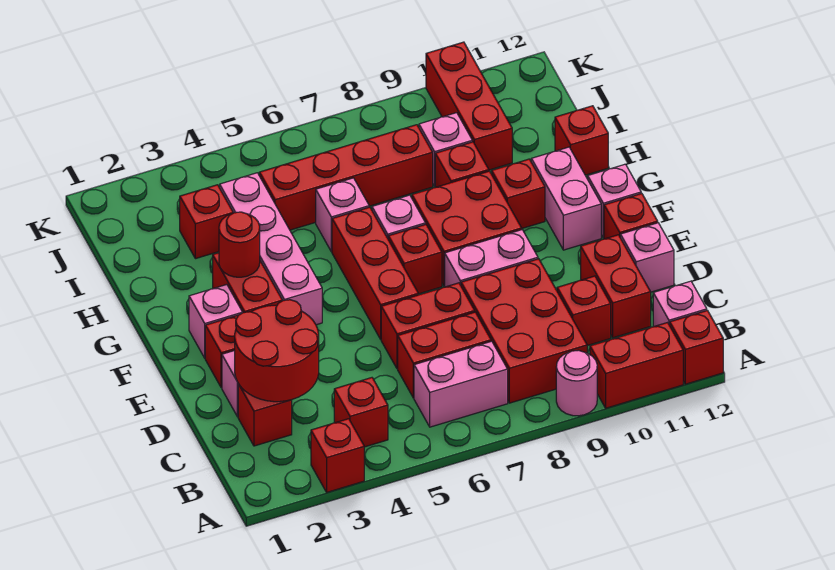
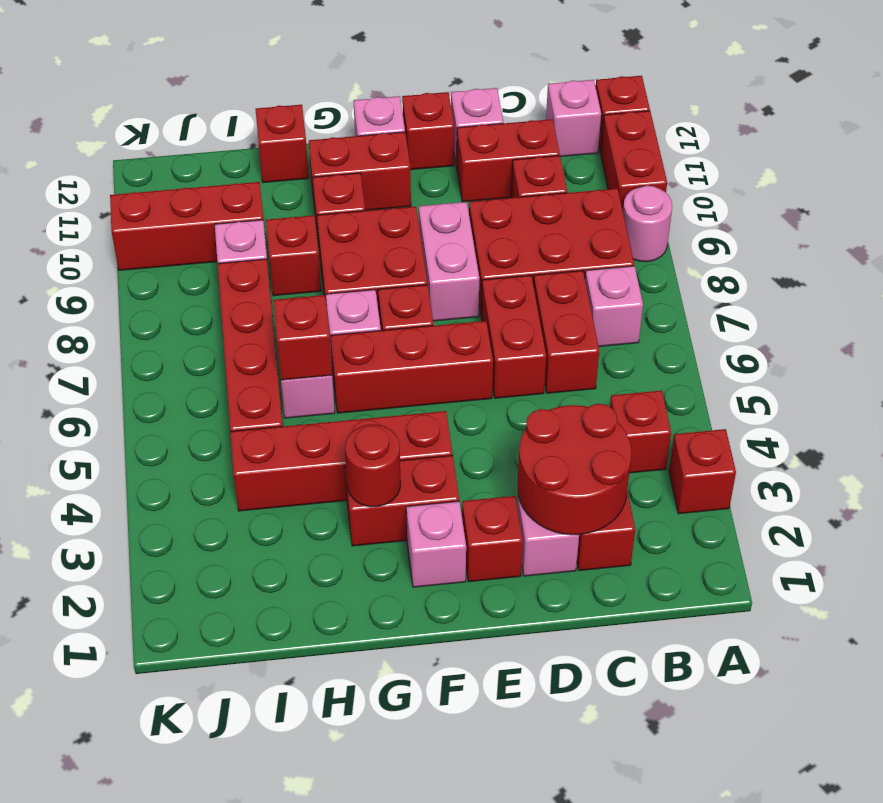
pink brick B6:B7 level 1 -> pink brick B7 level 1
pink brick F4:I4 level 1 -> red brick F4:I4 level 1
pink brick F11:G11 level 1 -> red brick F11:G11 level 1
red brick I3 level 1 -> red brick H6 level 2

